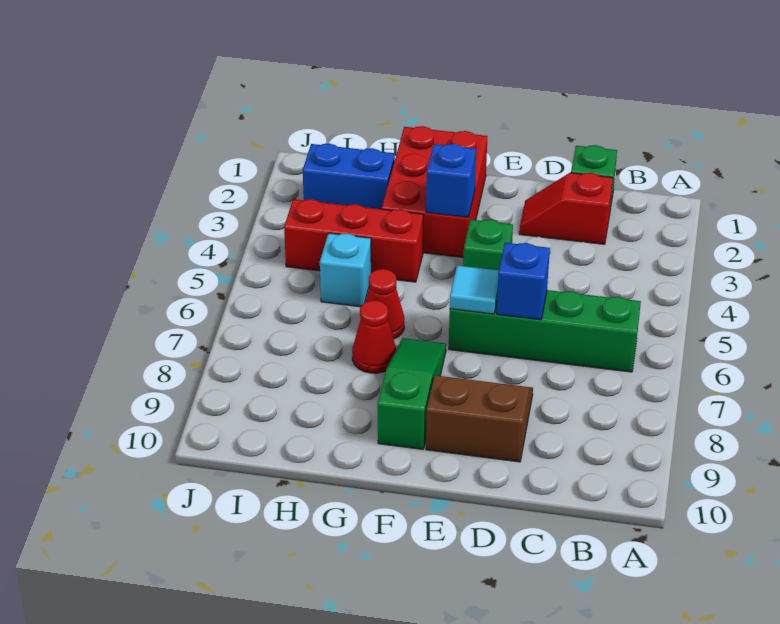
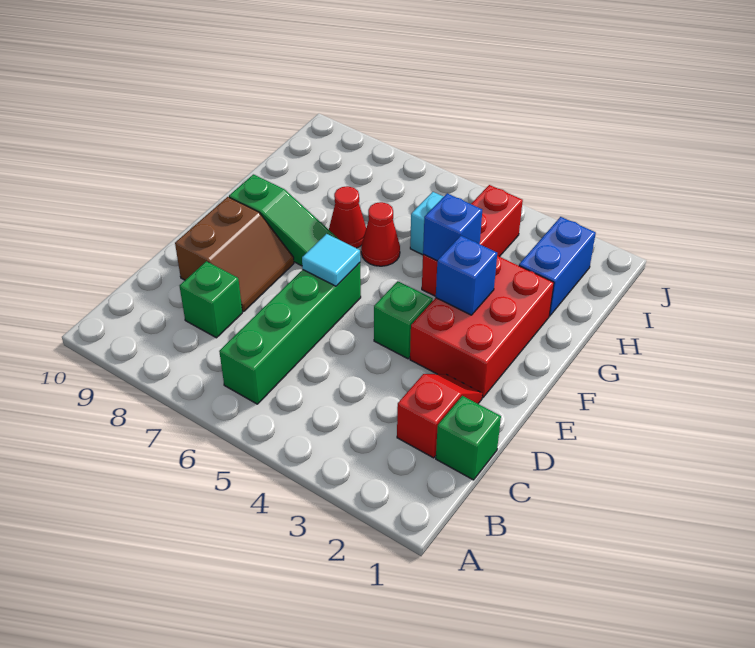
none -> green brick C8 level 1
blue brick D6 level 2 -> blue brick G4 level 2
red brick F1:G3 level 1 -> red brick E2:G3 level 1

